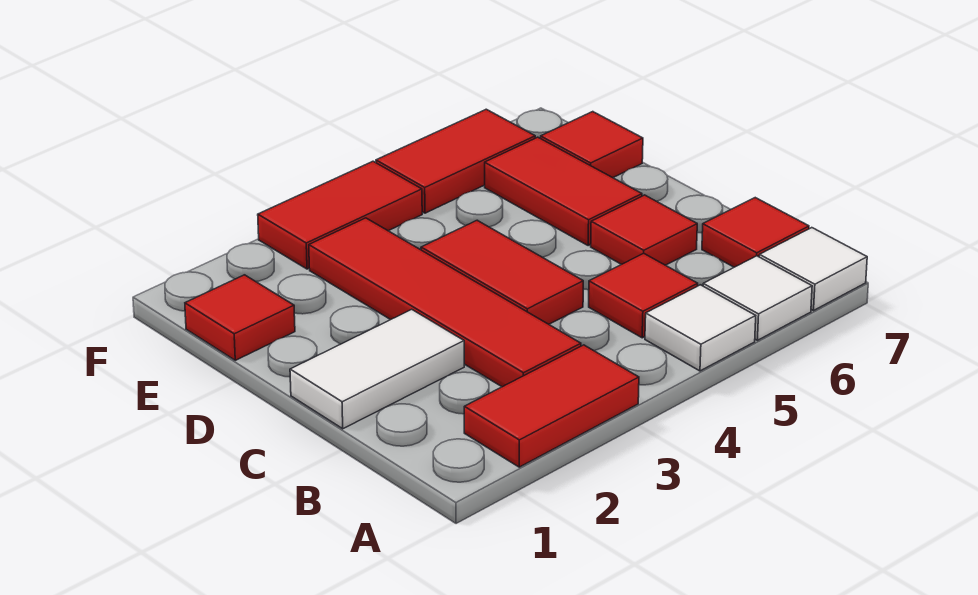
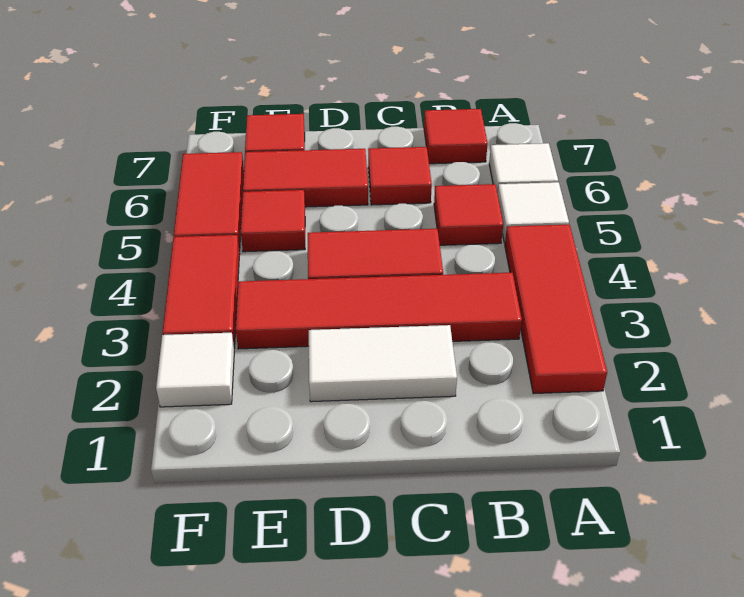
red tile A2:A3 level 1 -> red tile A2:A4 level 1
white tile A7 level 1 -> white tile F2 level 1
white tile C1:C2 level 1 -> white tile C2:D2 level 1
red tile E1 level 1 -> red tile E5 level 1

